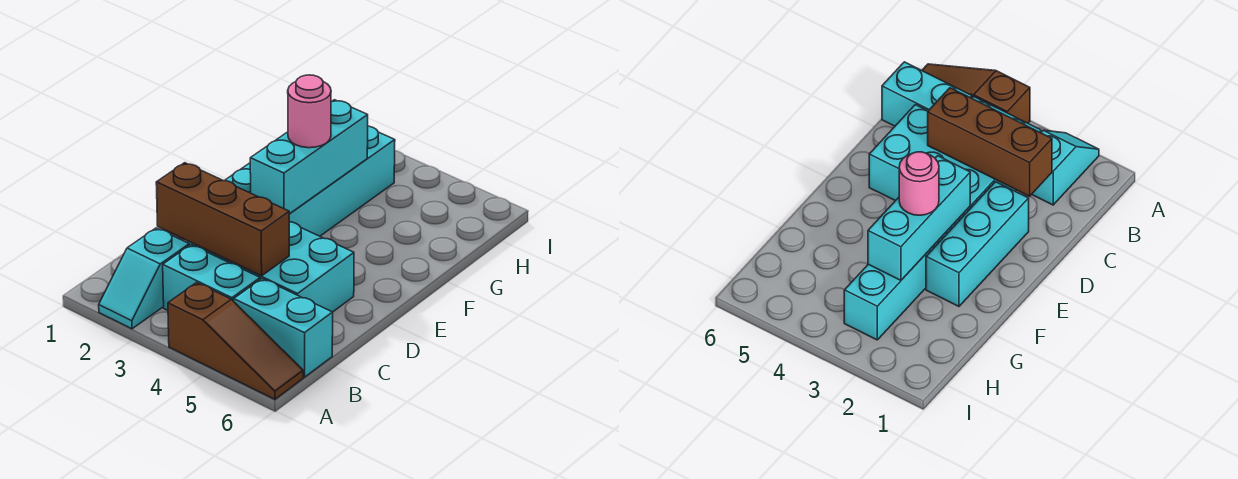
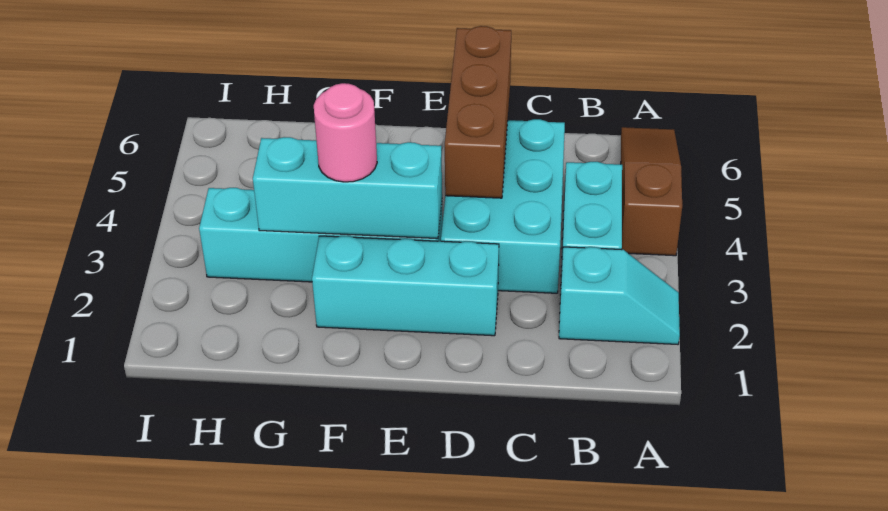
cyan brick B5:B6 level 1 -> none
brown brick C2:C4 level 2 -> brown brick D4:D6 level 2

